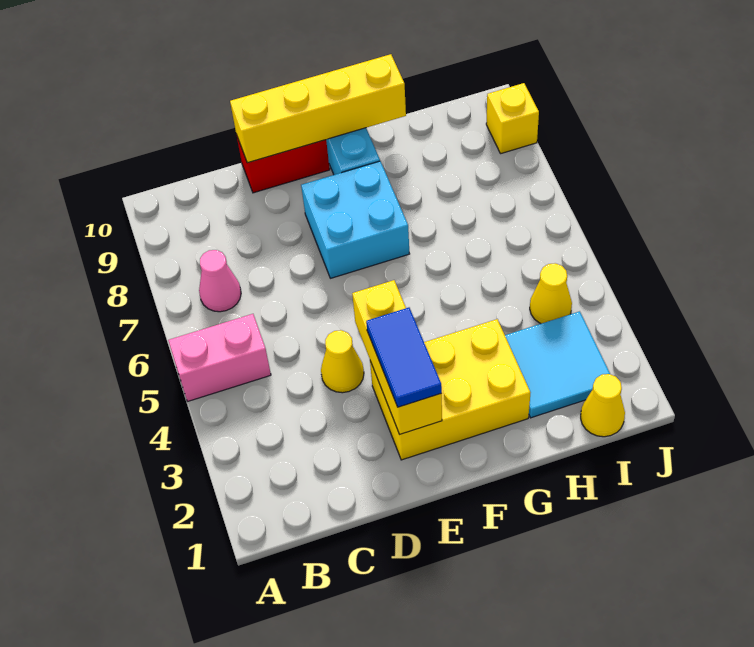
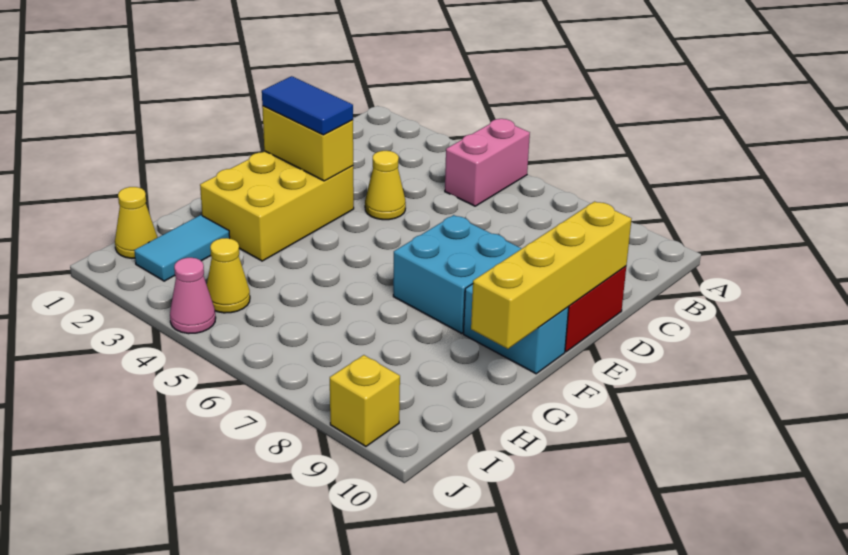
pink cone B7 level 1 -> pink cone J4 level 1
yellow brick E2:E4 level 2 -> yellow brick E2:E3 level 2
cyan tile H2:I3 level 1 -> cyan tile H2:I2 level 1

